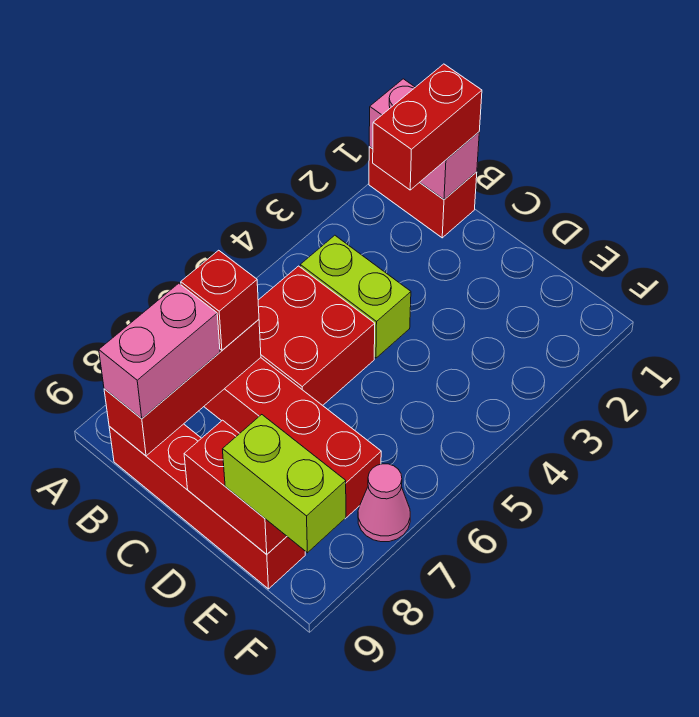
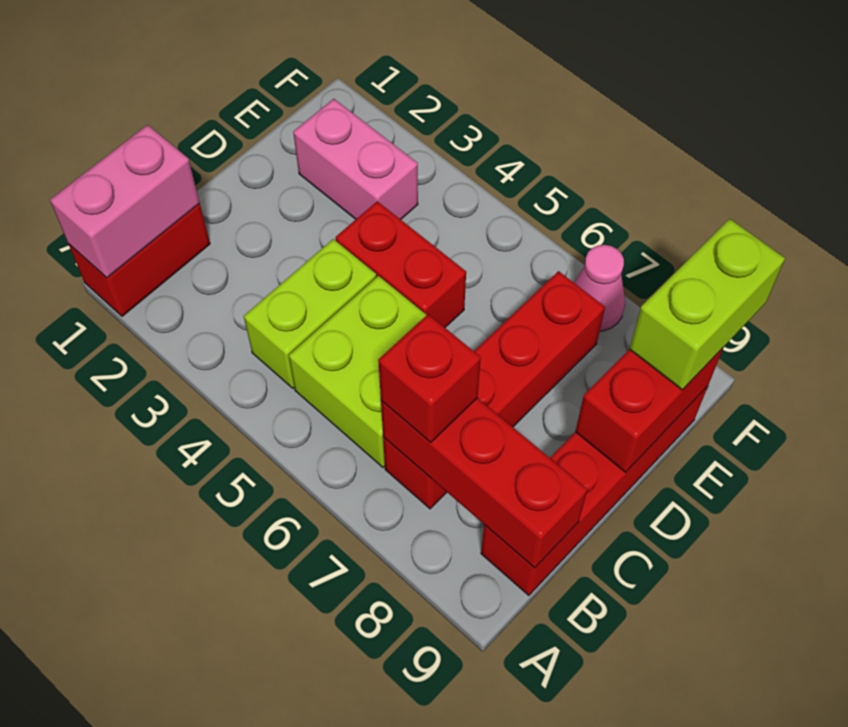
red brick B1:B2 level 3 -> red brick D4:D5 level 1
red brick B5:C6 level 1 -> lime brick B5:C6 level 1
pink brick B8:B9 level 3 -> pink brick E2:E3 level 1

